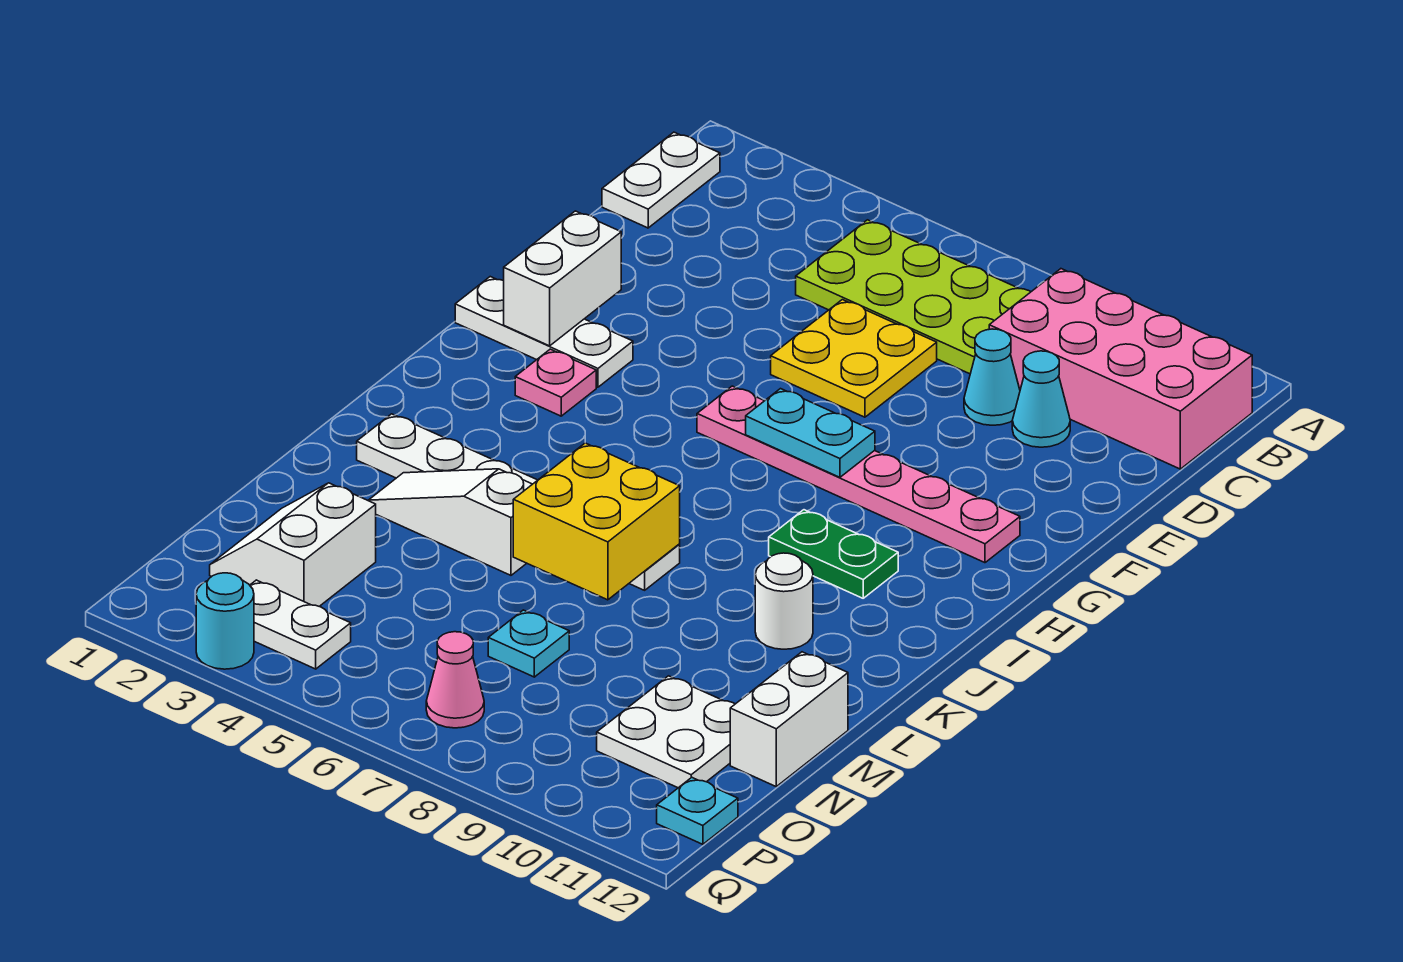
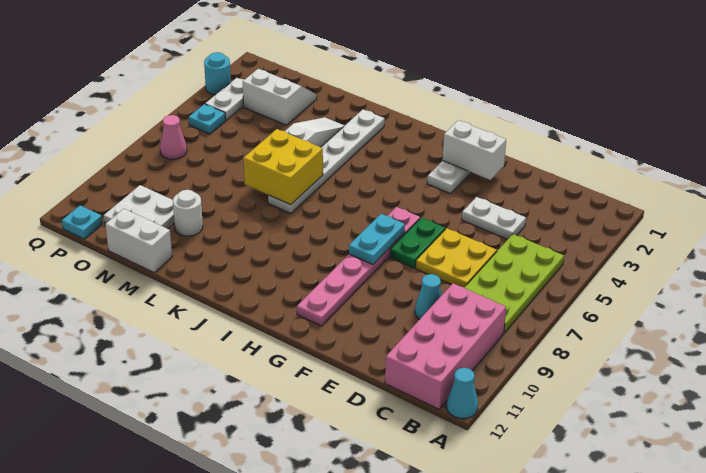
white plate B1:C1 level 1 -> white plate D4:E4 level 1
cyan cone D10 level 1 -> cyan cone A12 level 1
pink plate H3 level 1 -> none
green plate I9:I10 level 1 -> green plate F6:F7 level 1
white round brick K10 level 1 -> white round brick M10 level 1
cyan plate N7 level 1 -> cyan plate P5 level 1

